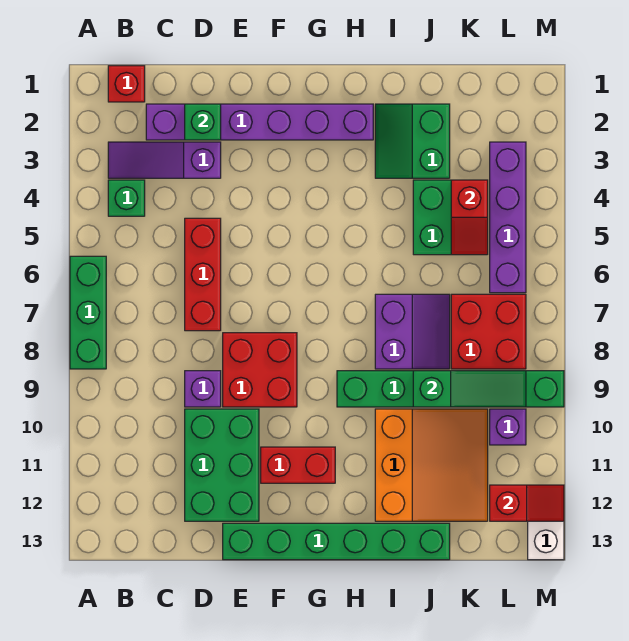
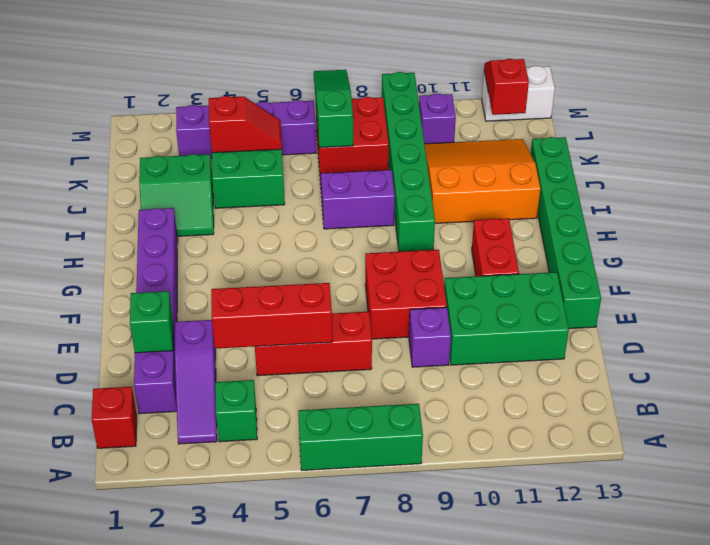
none -> red brick D4:D6 level 2
green slope J9:L9 level 2 top J -> green slope K7:M7 level 2 top K

